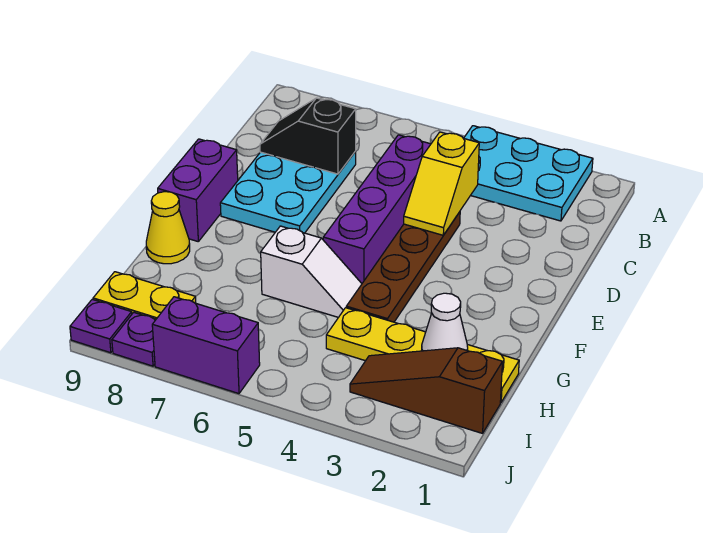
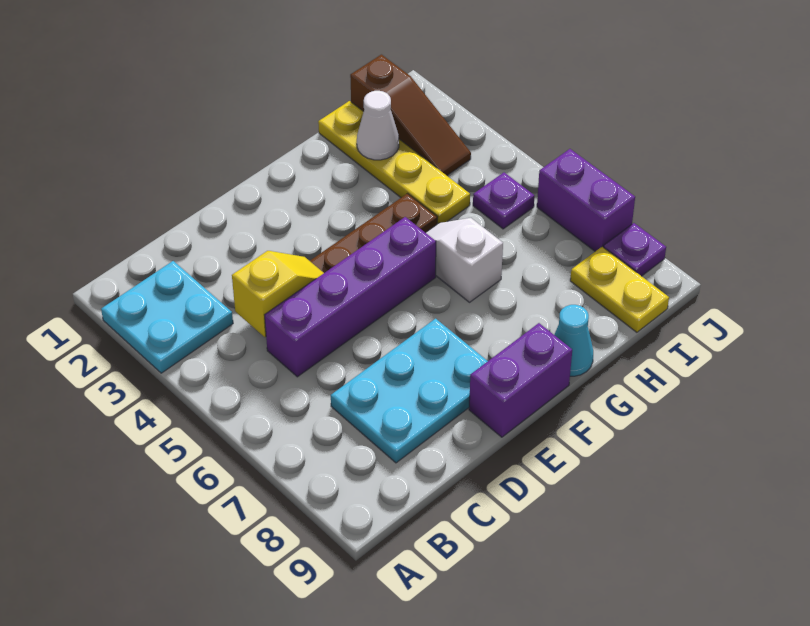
cyan plate A2:B4 level 1 -> cyan plate A2:B3 level 1
black slope C7:C8 level 2 top 7 -> none
yellow cone G9 level 1 -> cyan cone G9 level 1
purple plate J9 level 1 -> purple plate I5 level 1

